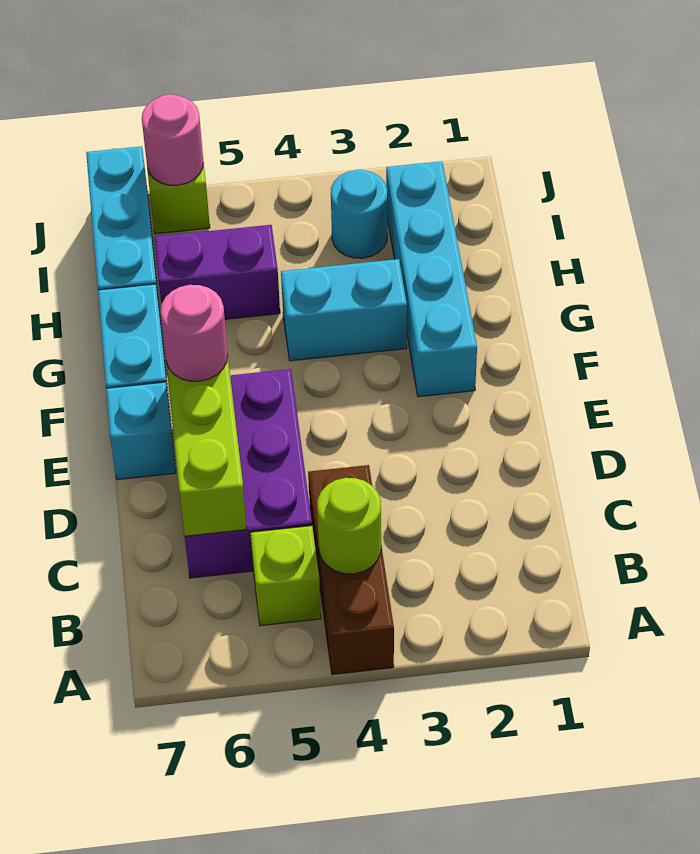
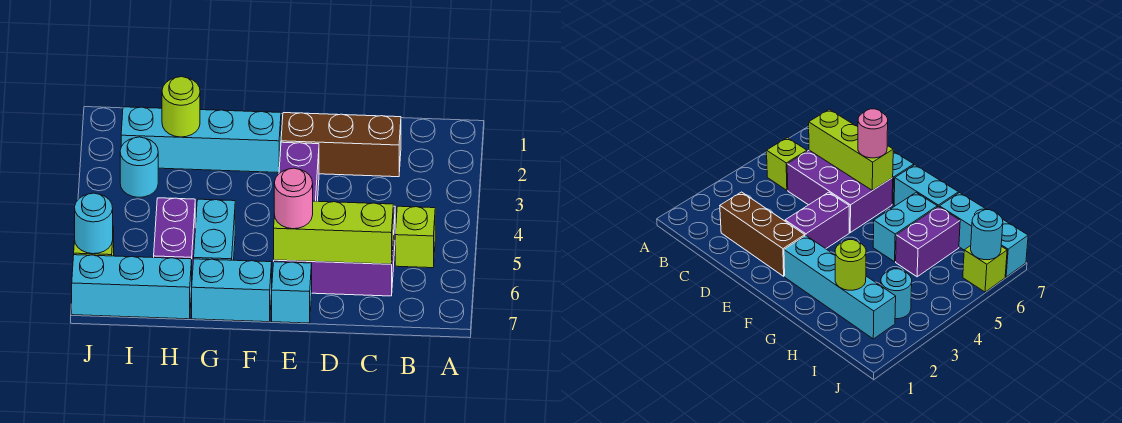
brown brick A4:C4 level 1 -> brown brick C2:E2 level 1
lime round brick B4 level 2 -> lime round brick H2 level 2
none -> purple brick E3:E4 level 1
cyan brick G3:G4 level 1 -> cyan brick G5:G6 level 1
pink round brick J6 level 2 -> cyan round brick J6 level 2

